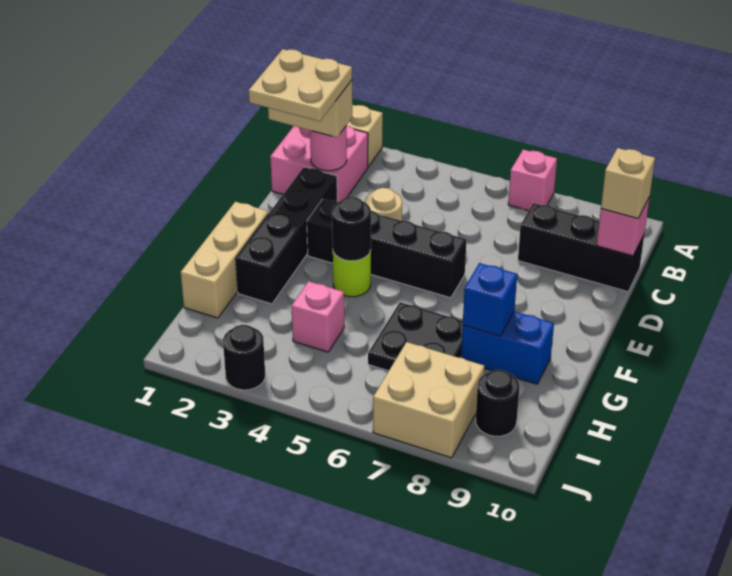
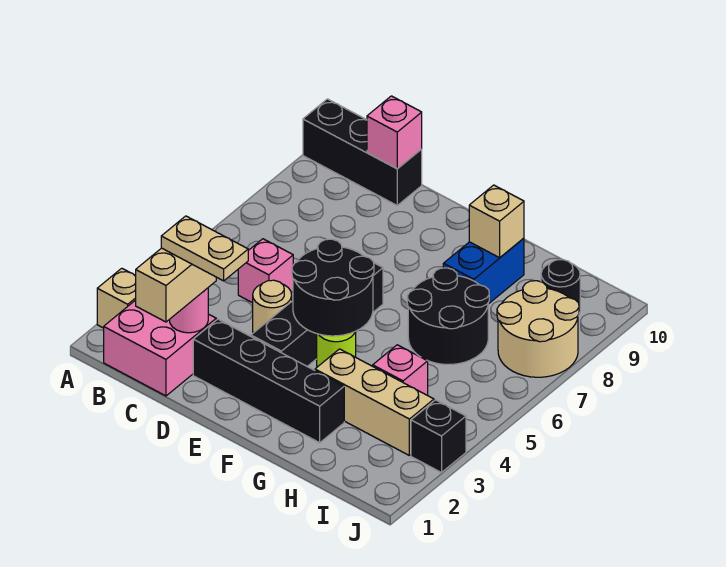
pink brick A7 level 1 -> pink brick C5 level 1
tan plate C1:D2 level 4 -> tan plate C2:D2 level 4
black brick C8:C10 level 1 -> black brick A10:C10 level 1
tan brick C10 level 3 -> tan brick G9 level 2
tan brick F1:H1 level 1 -> tan brick G3:I3 level 1
black round brick F4 level 2 -> black round brick E4:F5 level 2
black plate G6:H7 level 1 -> black round brick G6:H7 level 1
blue brick G8 level 2 -> none
tan brick I7:J8 level 1 -> tan round brick I7:J8 level 1
black round brick J3 level 1 -> black brick J3 level 1

